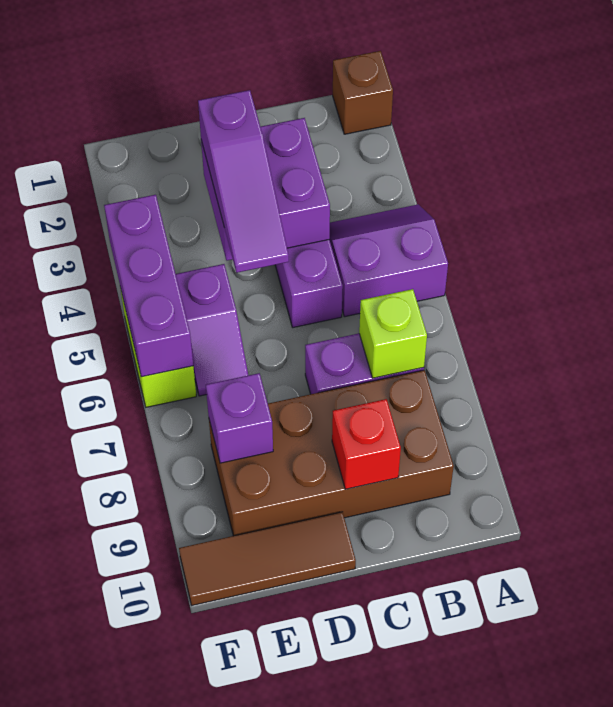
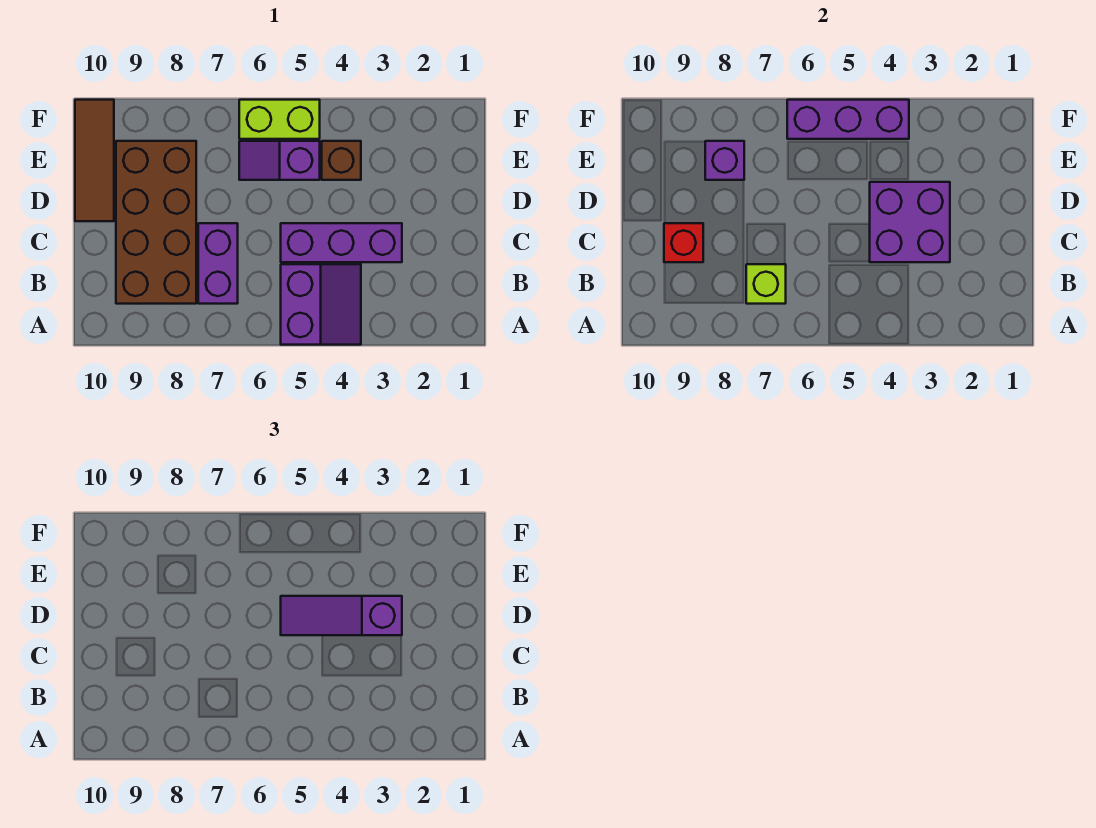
brown brick A1 level 1 -> brown brick E4 level 1

